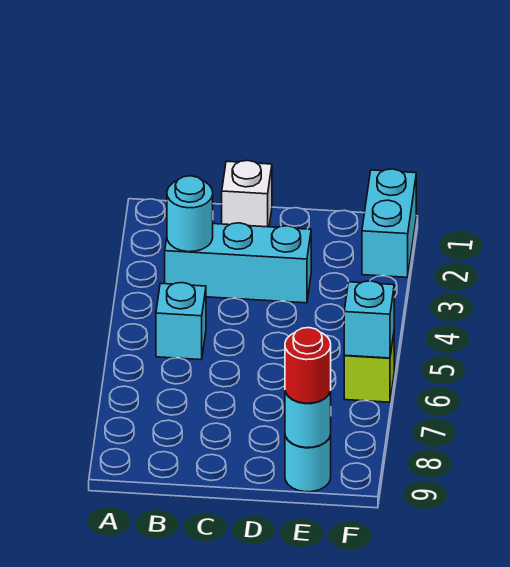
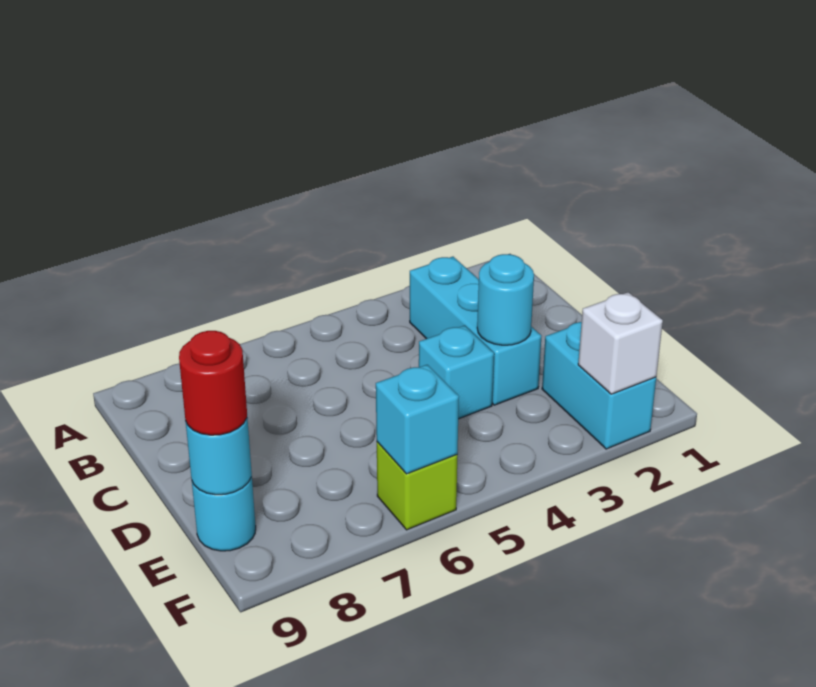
cyan round brick B3 level 2 -> cyan round brick D3 level 2
cyan brick B5 level 1 -> cyan brick D4 level 1
white brick C1 level 1 -> white brick F2 level 2
cyan brick F1:F2 level 1 -> cyan brick E2:F2 level 1

